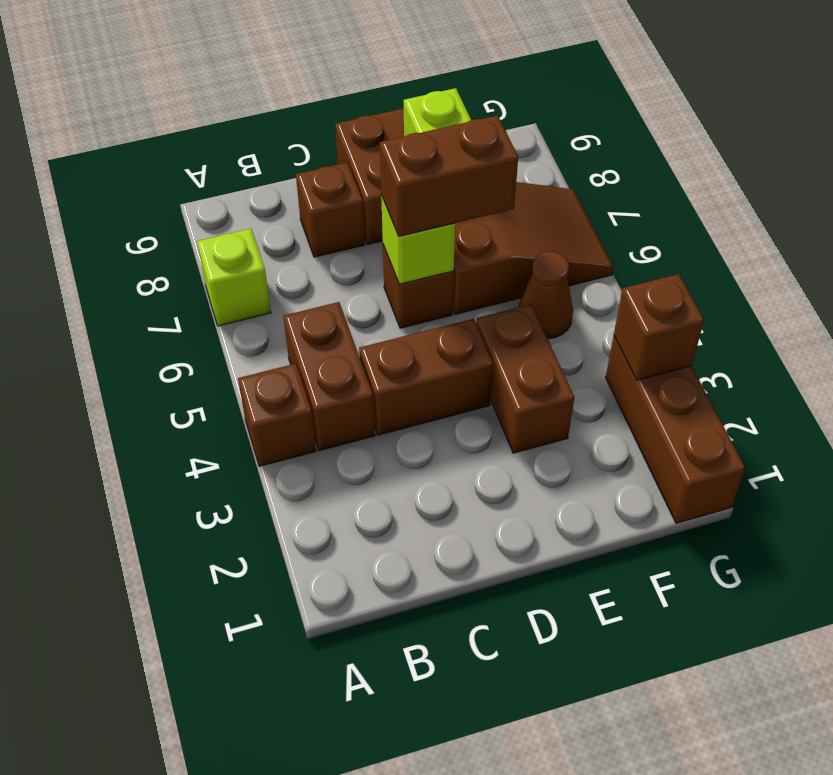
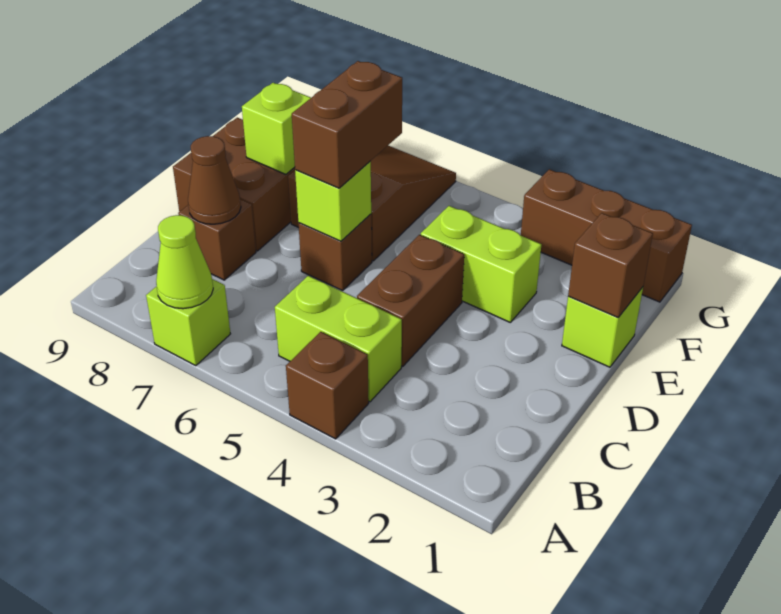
none -> lime cone A7 level 2
brown brick B4:B5 level 1 -> lime brick B4:B5 level 1
none -> lime brick E1 level 1
brown brick E3:E4 level 1 -> lime brick E3:E4 level 1
brown cone F5 level 1 -> brown cone C8 level 2
brown brick G3 level 2 -> brown brick E1 level 2

